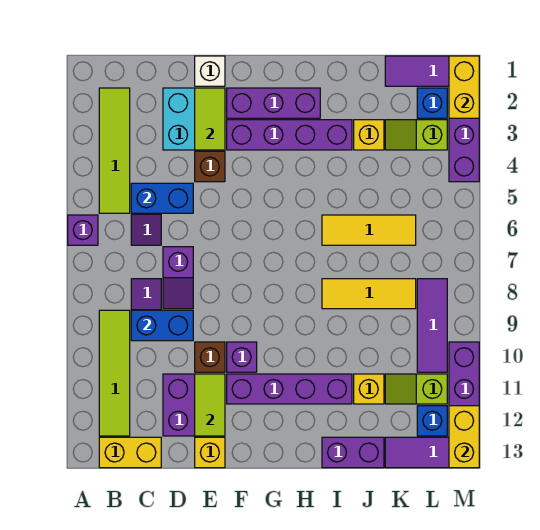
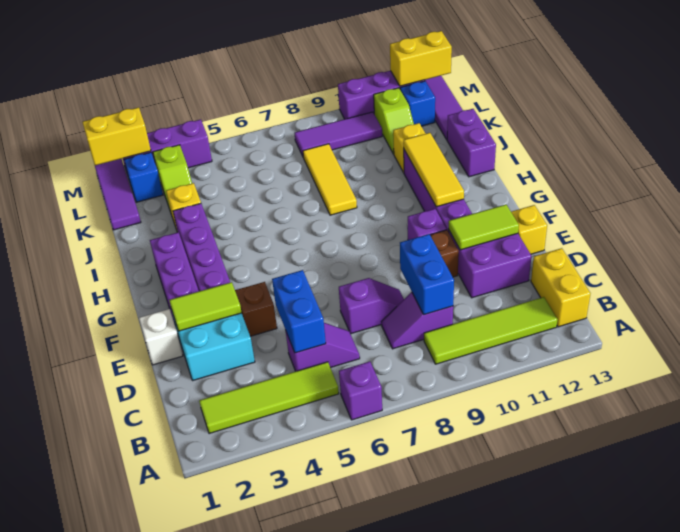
yellow tile I6:K6 level 1 -> yellow tile G11:I11 level 2

